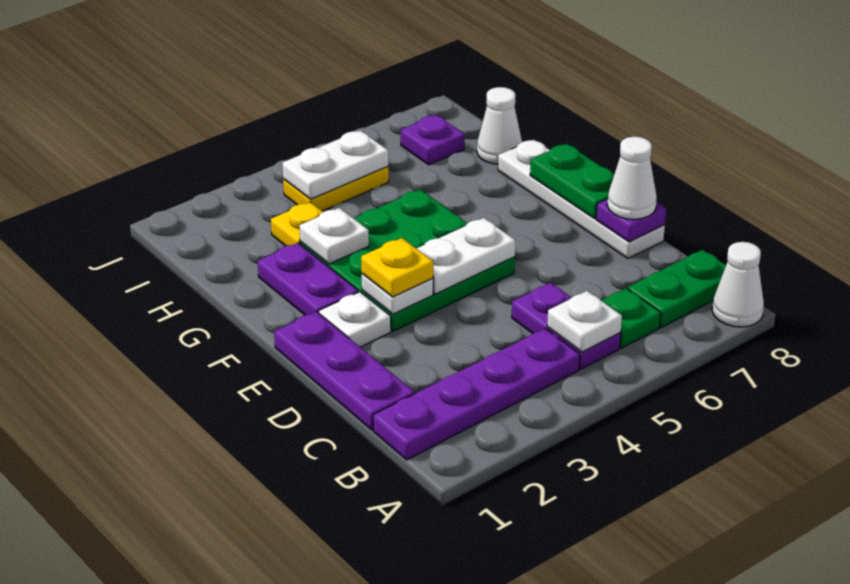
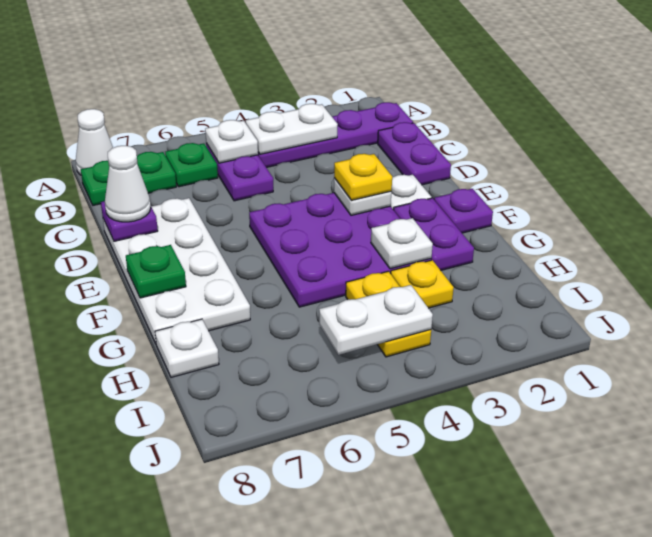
purple plate C1:E1 level 1 -> purple plate C1:D1 level 1
white plate D8:G8 level 1 -> white plate D7:G8 level 1
green plate E3:G5 level 1 -> purple plate E3:G5 level 1
white plate E4:E5 level 2 -> white plate B3:B4 level 2
green plate E8:F8 level 2 -> green plate F8 level 2
white cone H8 level 1 -> white plate H8 level 1
yellow plate I4:I5 level 1 -> yellow plate H4:I4 level 1
purple plate I7 level 1 -> purple plate F1 level 1

